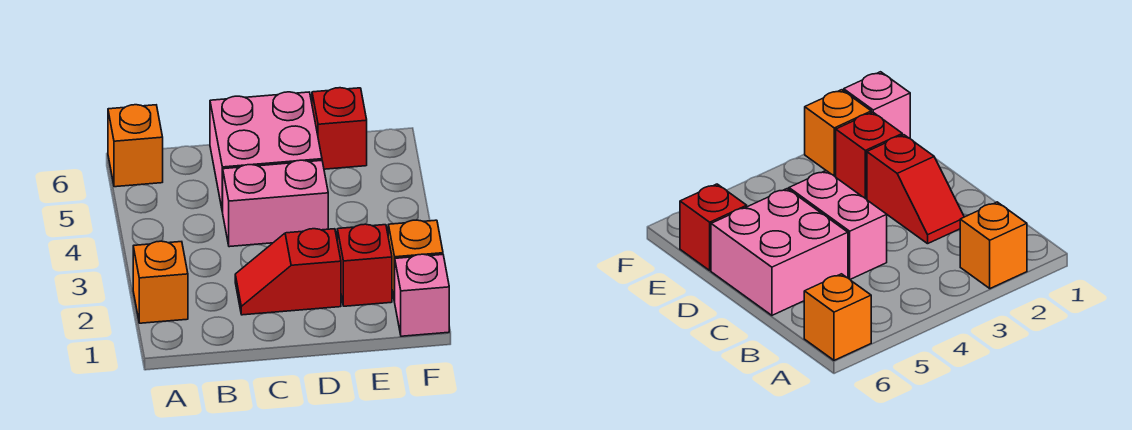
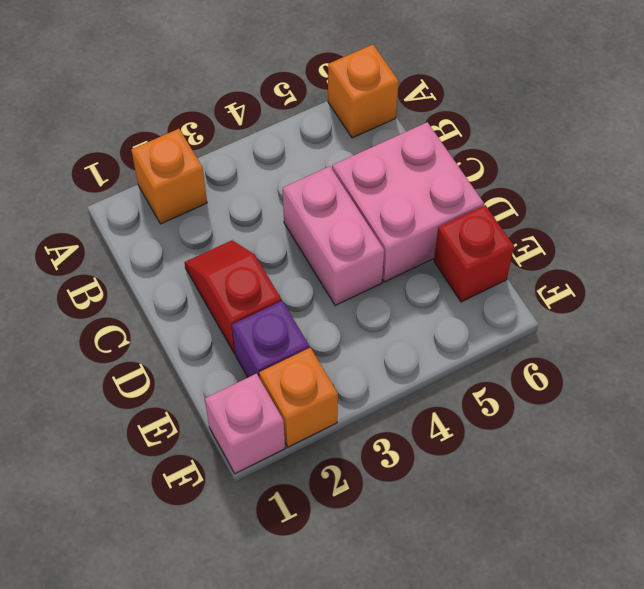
red brick E2 level 1 -> purple brick E2 level 1

